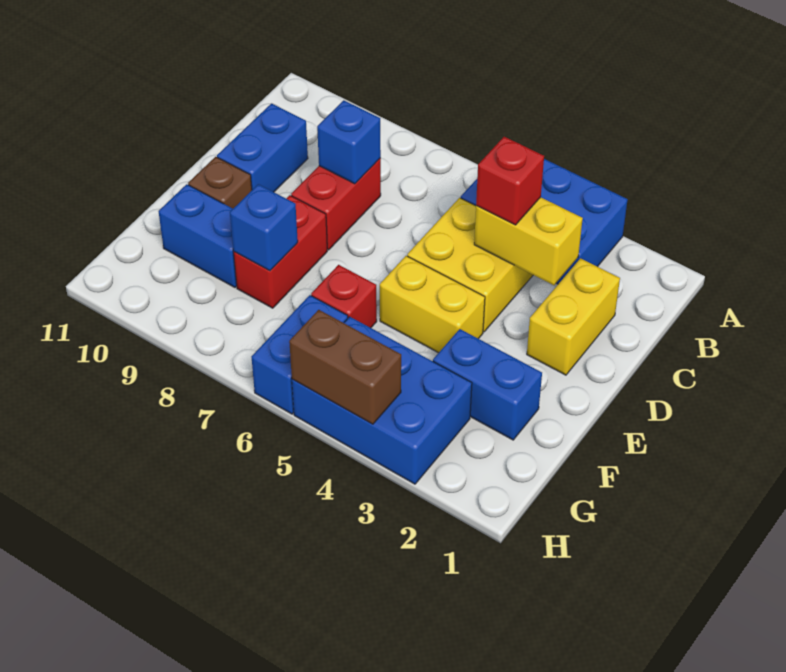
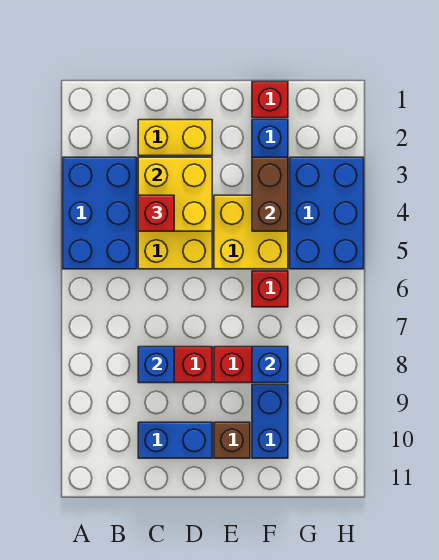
yellow brick C3:C4 level 2 -> yellow brick C3:D4 level 2
yellow brick E4:E5 level 1 -> yellow brick E4:F5 level 1
none -> red brick F1 level 1
blue brick G6:H6 level 1 -> none
brown brick H4:H5 level 2 -> brown brick F3:F4 level 2

